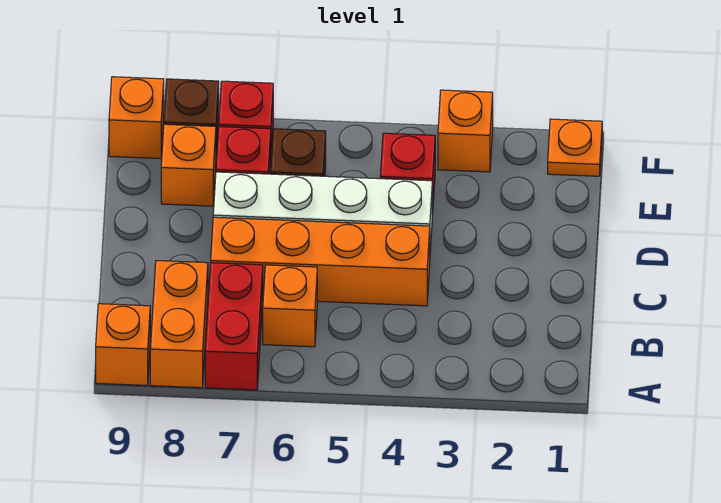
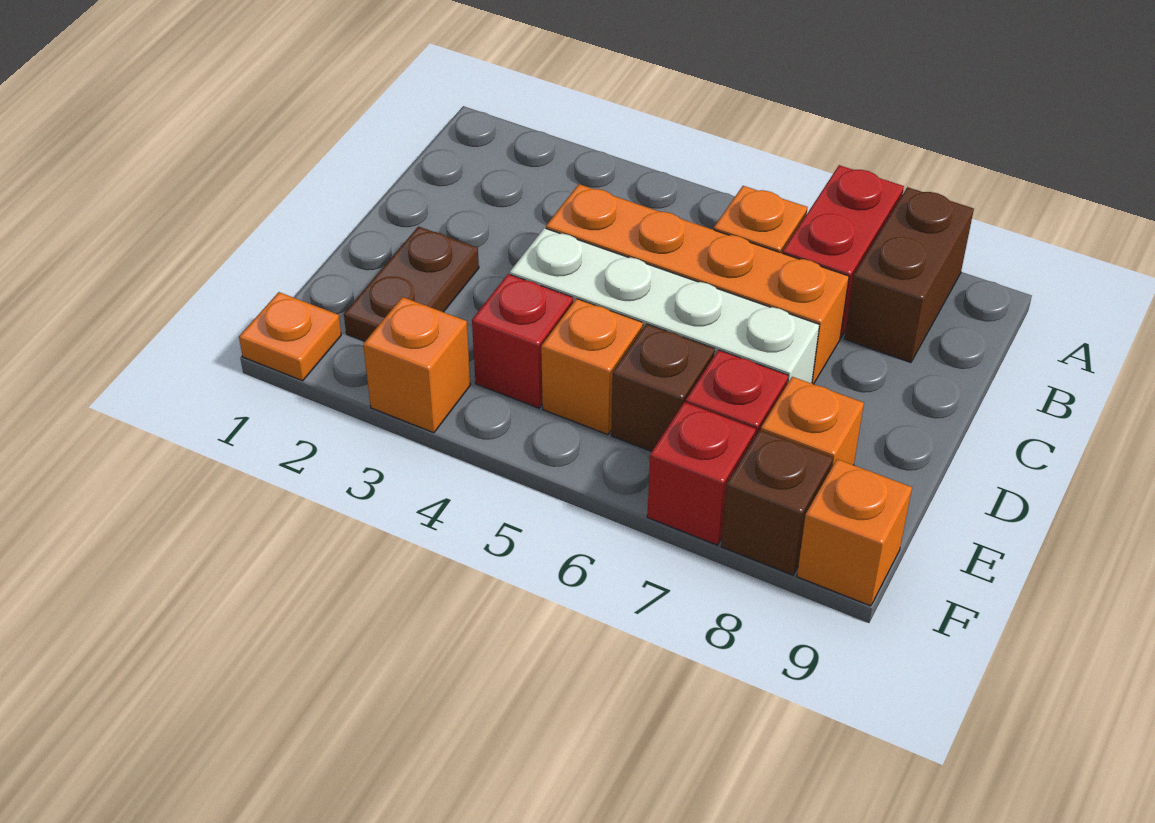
orange brick A8:B8 level 1 -> brown brick A8:B8 level 1
orange brick A9 level 1 -> orange brick E5 level 1
none -> brown plate D2:E2 level 1

